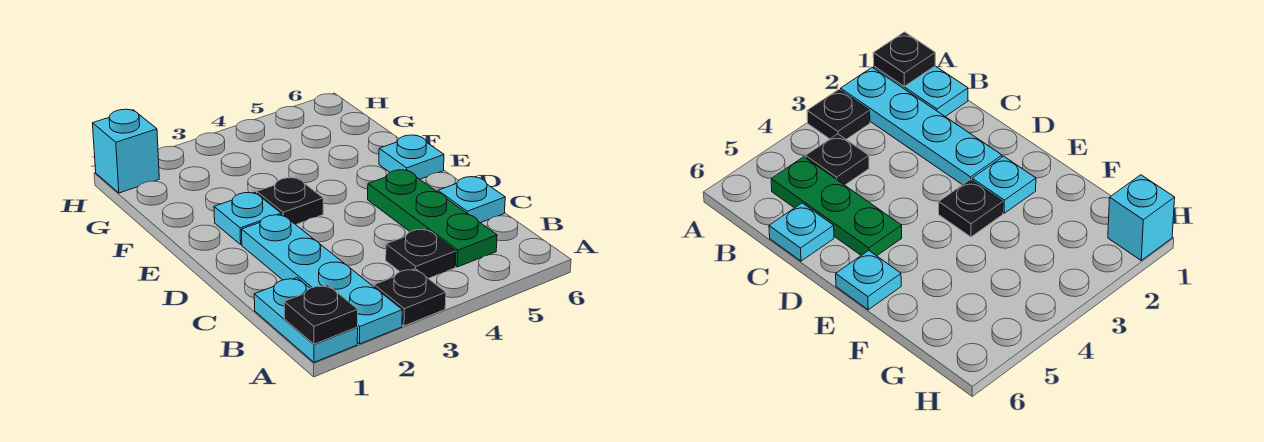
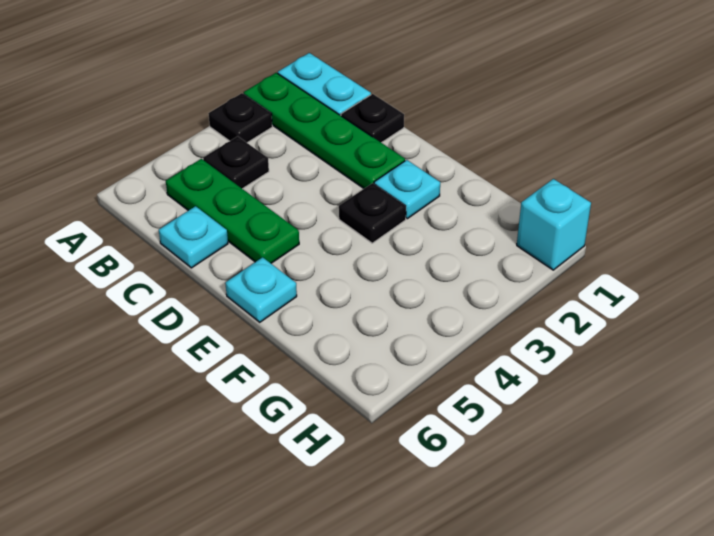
black plate A1 level 2 -> black plate C1 level 1
cyan plate A2:D2 level 1 -> green plate A2:D2 level 1

